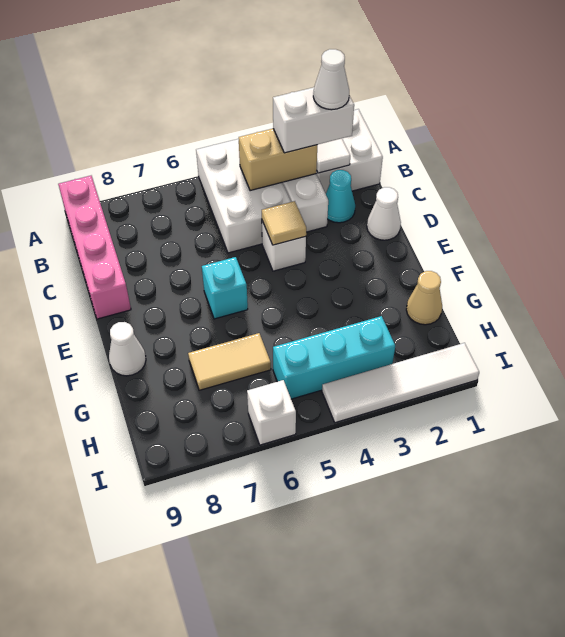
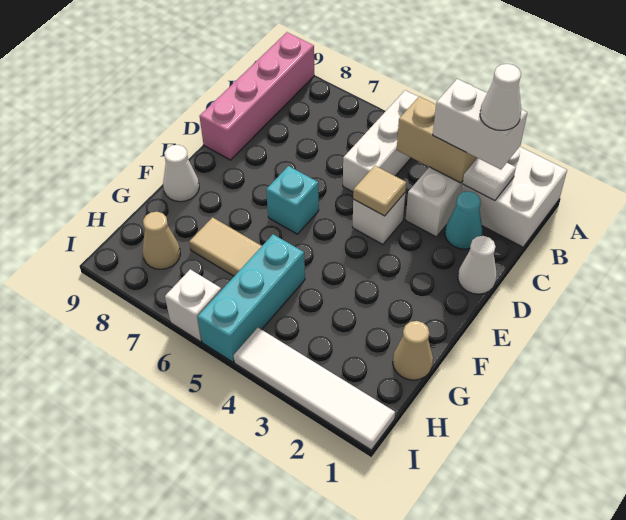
white brick A4:C5 level 1 -> white brick A5:C5 level 1
cyan brick H3:H5 level 1 -> cyan brick G5:I5 level 1
none -> tan cone H8 level 1

